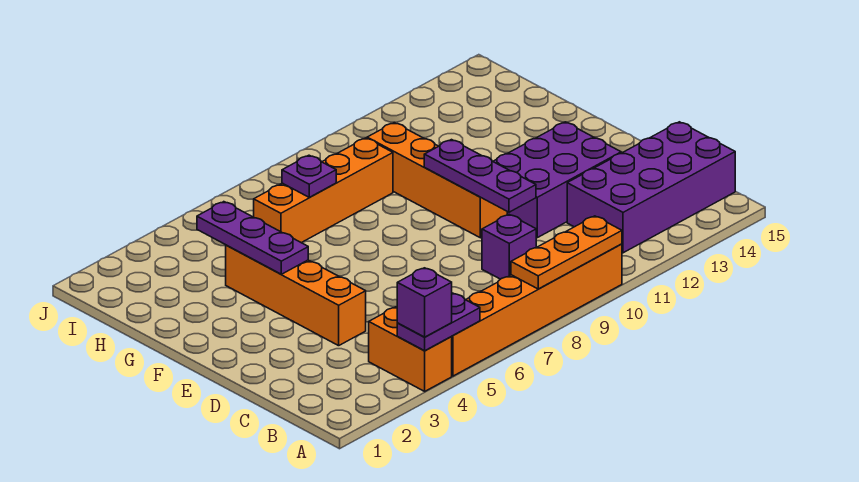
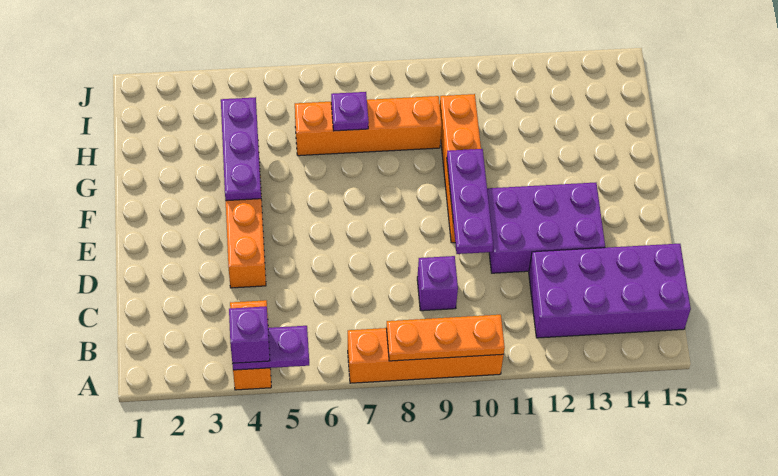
orange brick A5:A10 level 1 -> orange brick A7:A10 level 1

